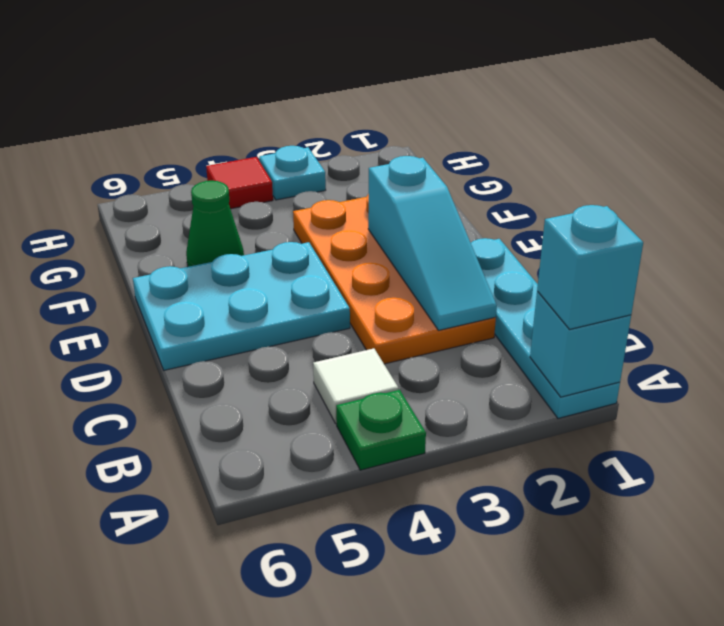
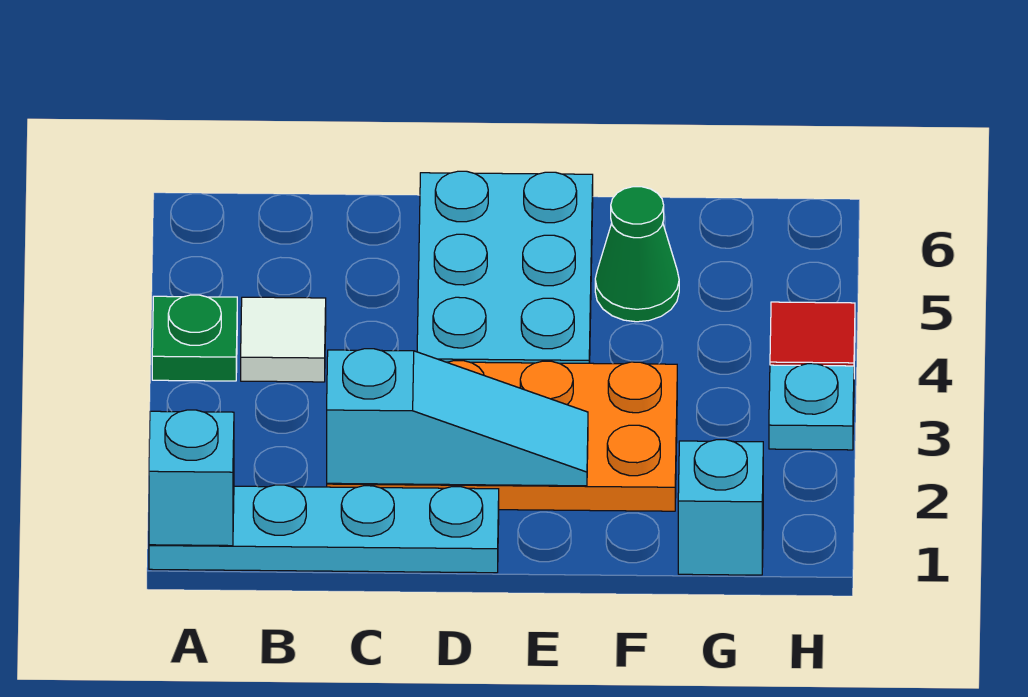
cyan brick A1 level 3 -> cyan brick G1 level 1
cyan slope C2:E2 level 2 top E -> cyan slope C2:E2 level 2 top C

